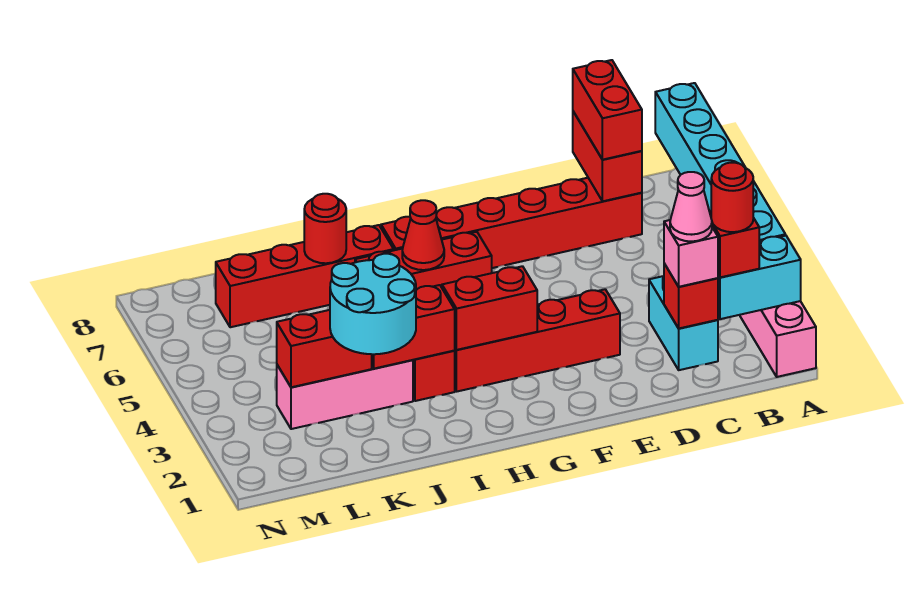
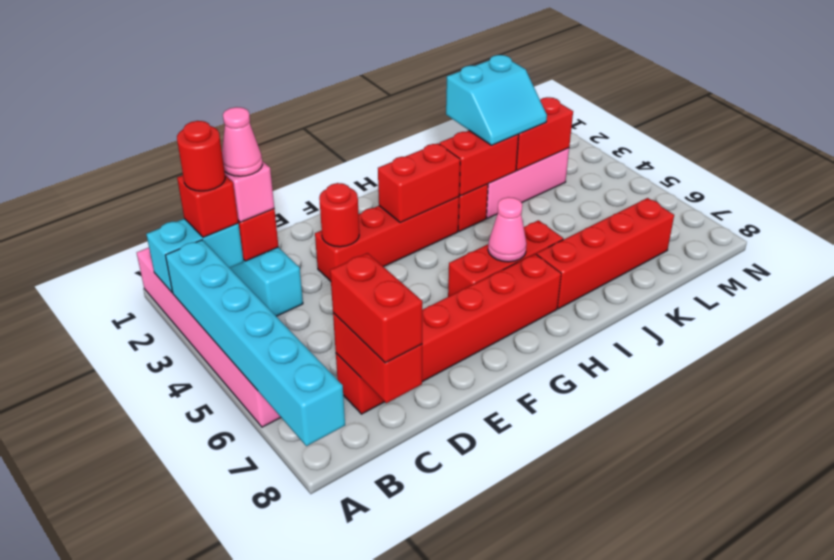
red cone H6 level 2 -> pink cone H6 level 2
cyan round brick J2:K3 level 3 -> cyan slope J2:K3 level 3 top 2
red round brick J7 level 2 -> red round brick E3 level 2

